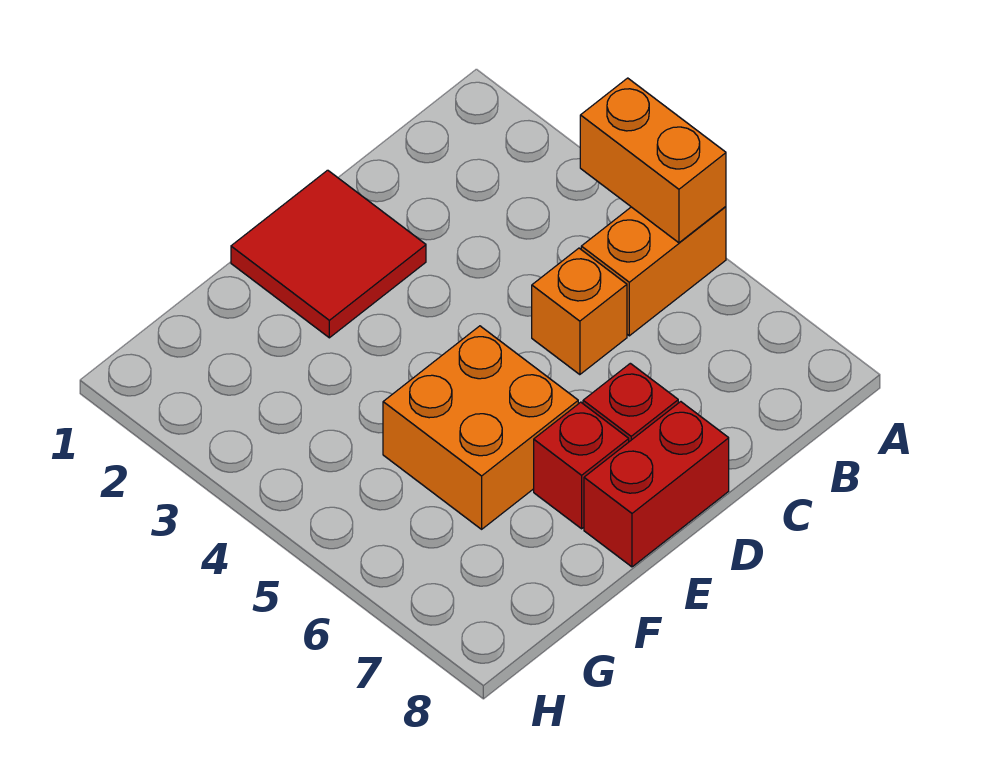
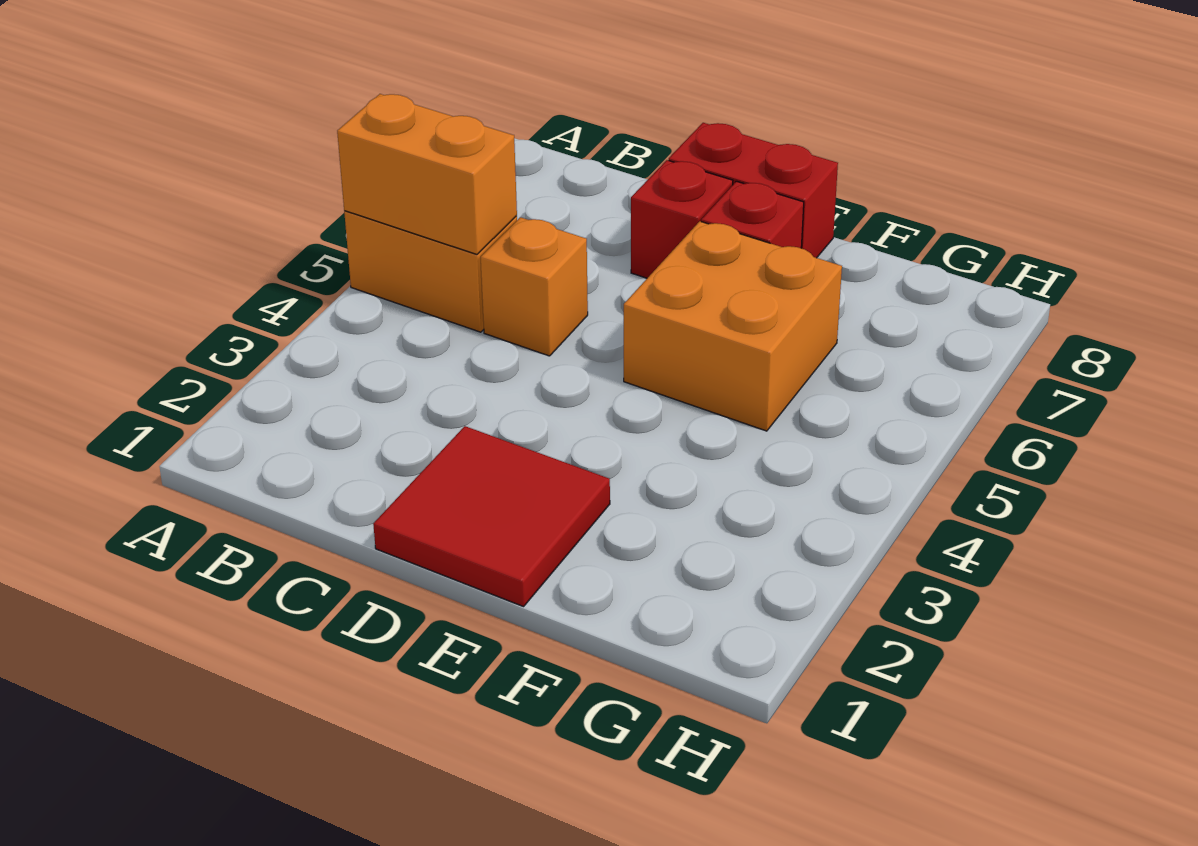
orange brick A4:A5 level 2 -> orange brick A5:B5 level 2

